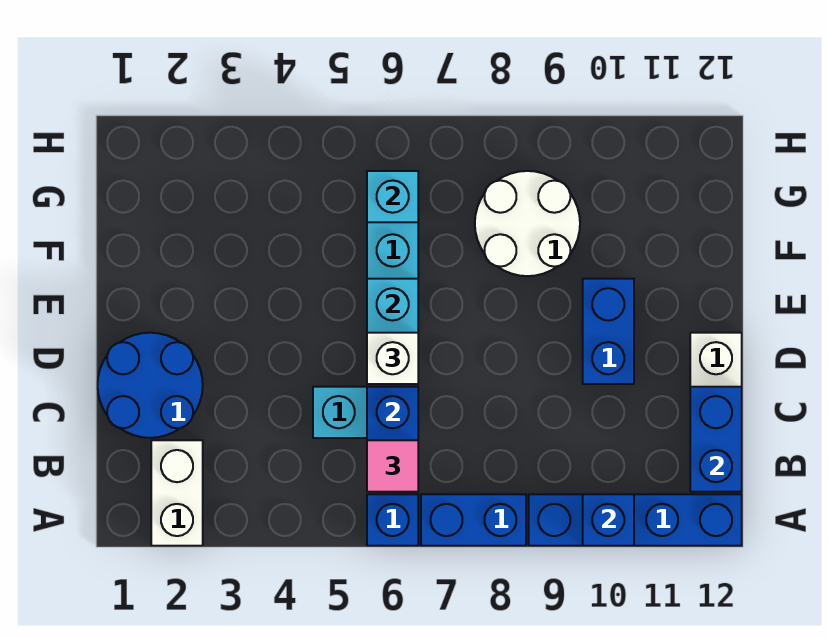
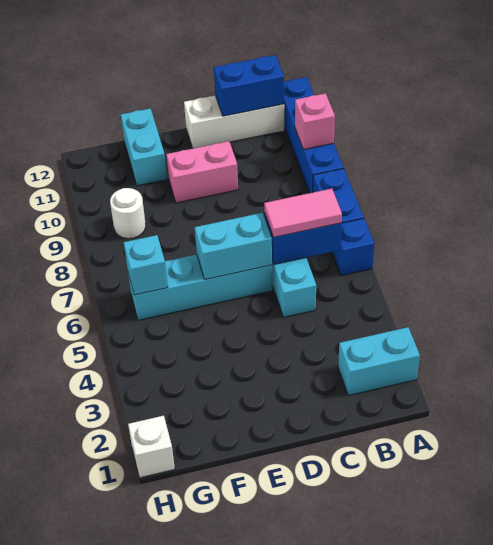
white brick A2:B2 level 1 -> cyan brick A2:B2 level 1
blue brick A10 level 2 -> pink brick A10 level 2
pink tile B6 level 3 -> pink tile B6:C6 level 3
blue round brick C1:D2 level 1 -> none
white brick D6 level 3 -> white brick H1 level 1
blue brick D10:E10 level 1 -> pink brick D10:E10 level 1
white round brick F8:G9 level 1 -> white round brick G9 level 1
none -> cyan brick F11:F12 level 1

